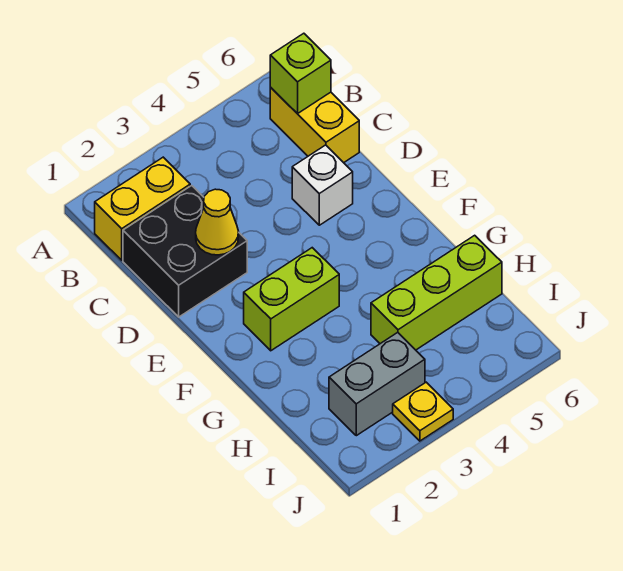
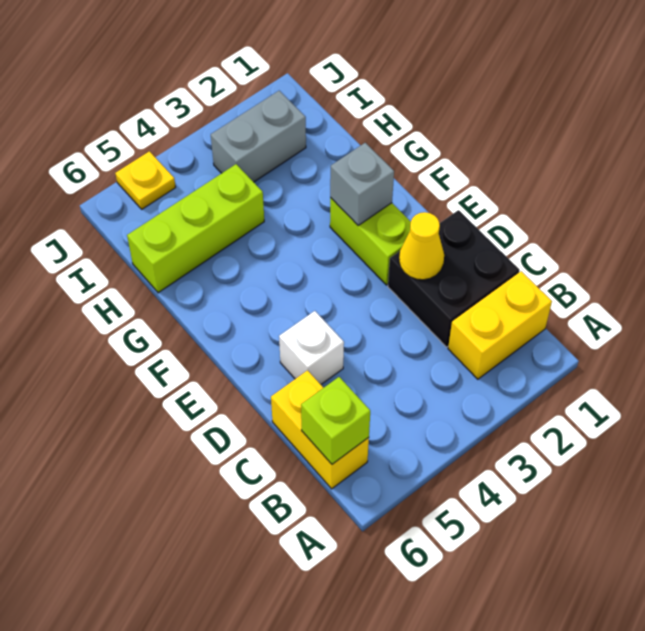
lime brick F2:F3 level 1 -> lime brick E2:F2 level 1
none -> grey brick F2 level 2
yellow plate J3 level 1 -> yellow plate J5 level 1

